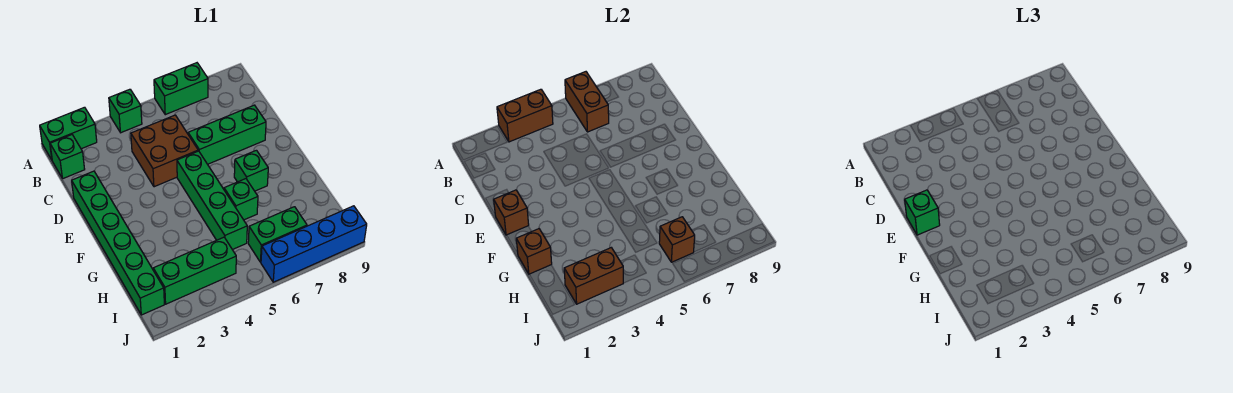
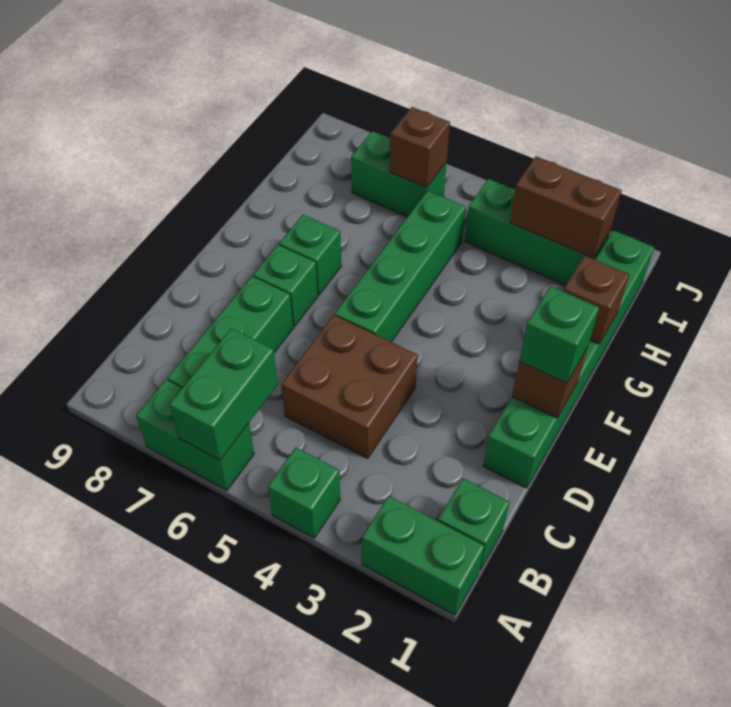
brown brick A3:A4 level 2 -> none
brown brick A6:B6 level 2 -> green brick A6:B6 level 2
green brick D6:D8 level 1 -> green brick B7:D7 level 1
green brick G6 level 1 -> green brick E7 level 1
blue brick J6:J9 level 1 -> none

